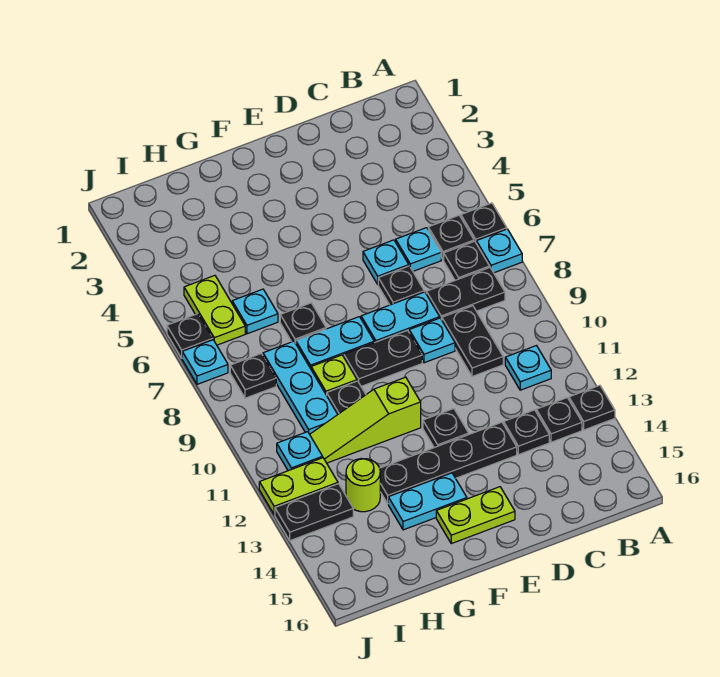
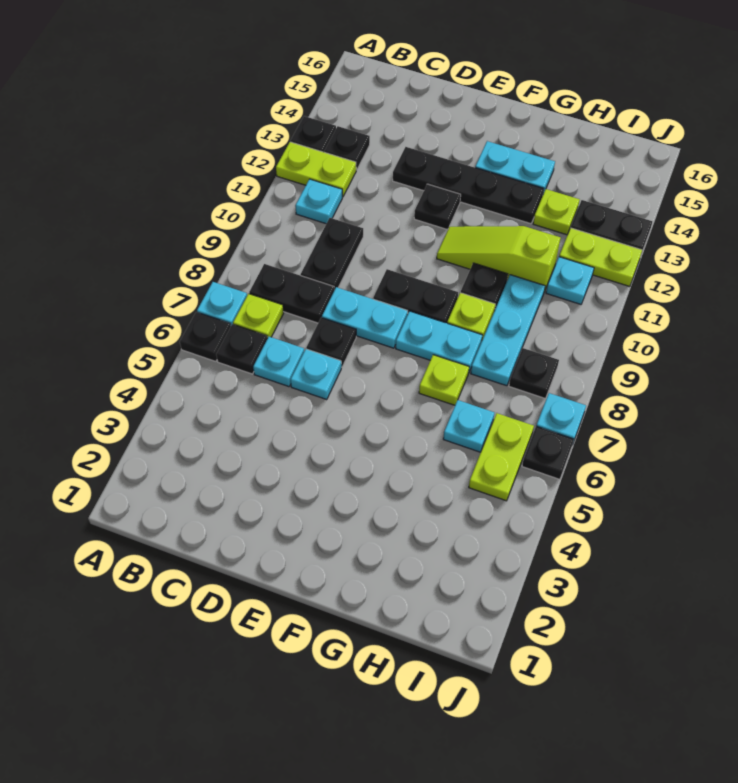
black plate B7 level 1 -> lime plate B7 level 1
black plate C13 level 1 -> none
cyan plate D9 level 1 -> none
lime plate E15:F15 level 1 -> lime plate A12:B12 level 1
lime slope F11:H11 level 1 top F -> lime slope F11:H11 level 1 top H
black plate G7 level 1 -> lime plate G7 level 1
lime round brick H13 level 1 -> lime plate H13 level 1

